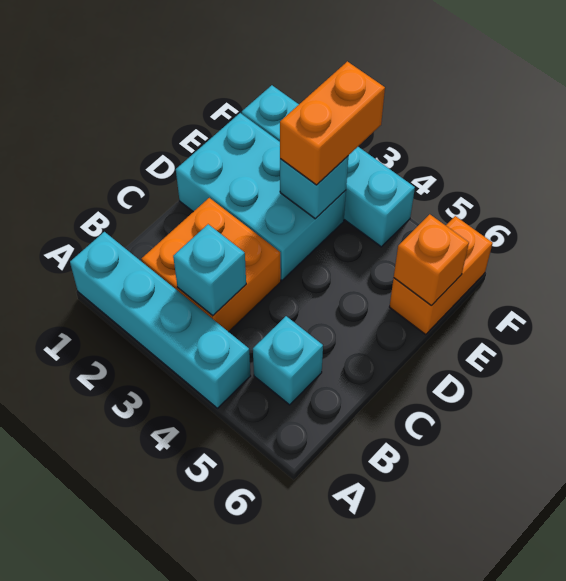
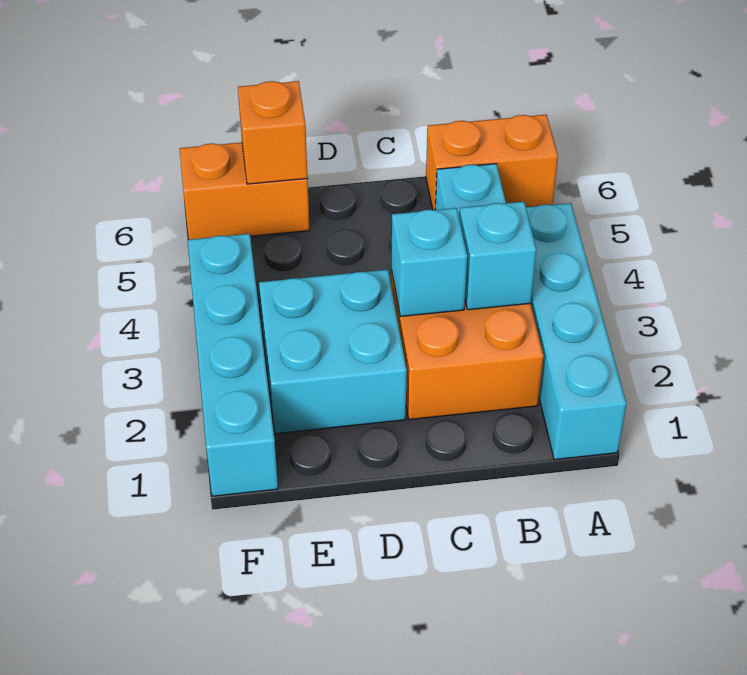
cyan brick D1:E3 level 1 -> cyan brick D2:E3 level 1
cyan brick E3 level 2 -> cyan brick C3 level 2
orange brick E3:F3 level 3 -> orange brick A6:B6 level 1

